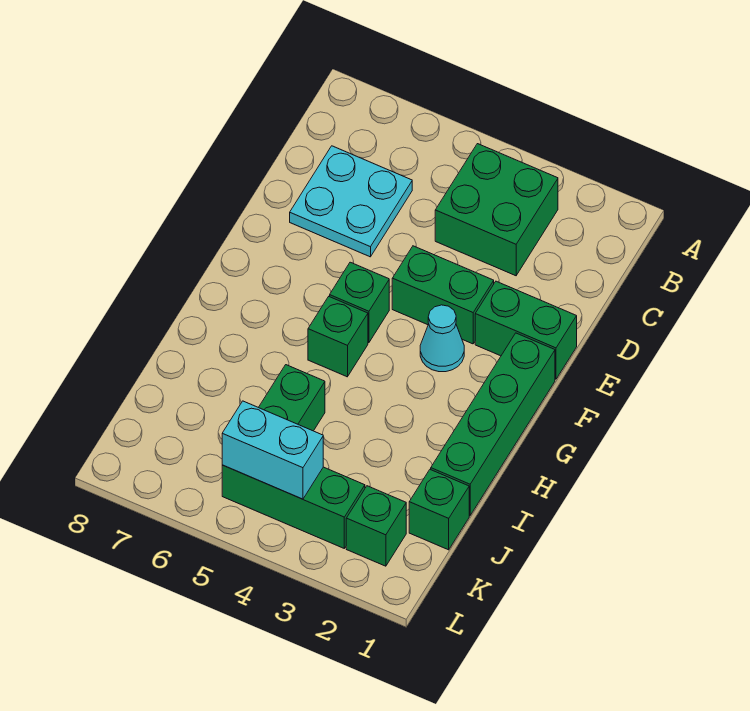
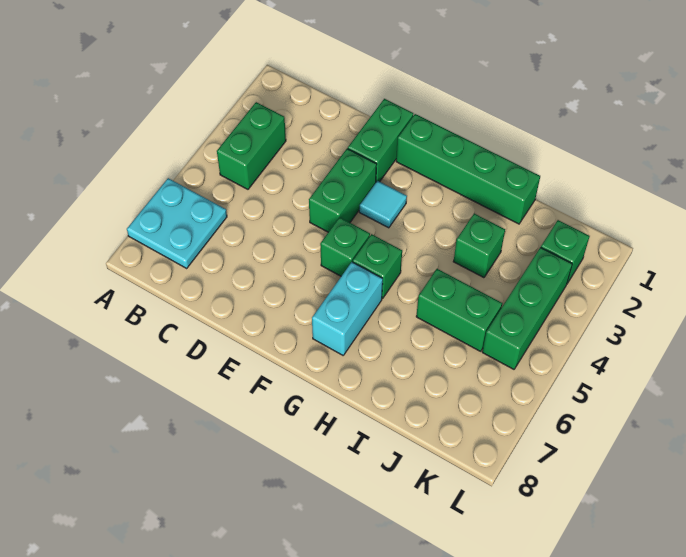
green brick B3:C4 level 1 -> green brick B3:B4 level 1
cyan plate C6:D7 level 1 -> cyan plate A6:B7 level 1
cyan cone F3 level 1 -> cyan tile F3 level 1
green brick J1 level 1 -> green brick I3 level 1
cyan brick K4:K5 level 2 -> cyan brick G6:G7 level 1

